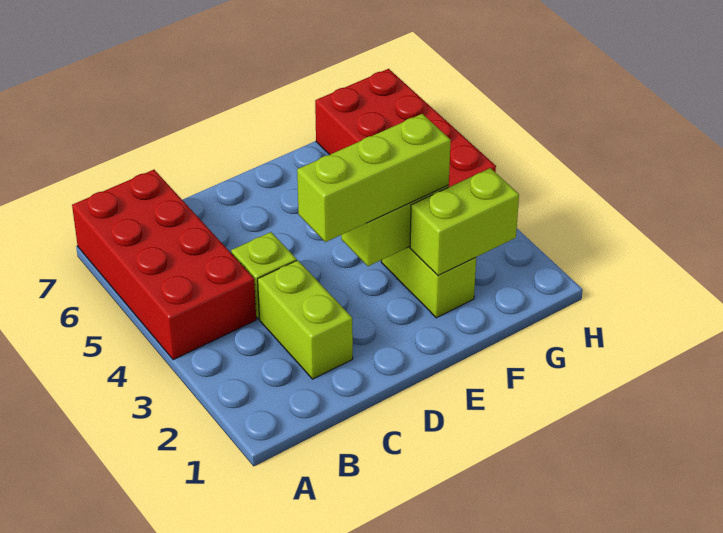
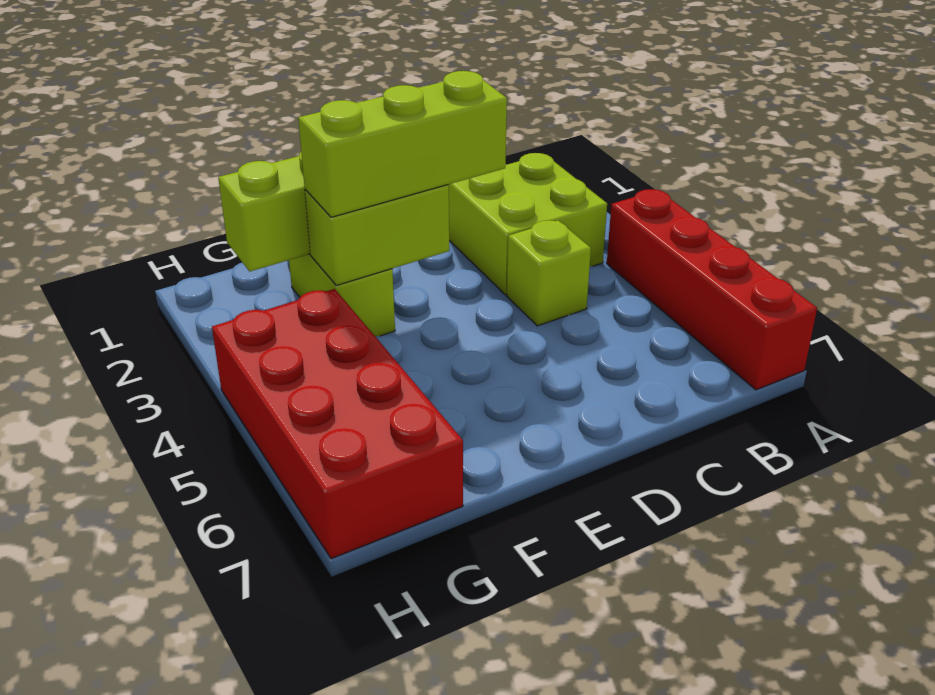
red brick A4:B7 level 1 -> red brick A4:A7 level 1
lime brick C2:C3 level 1 -> lime brick B2:C3 level 1

